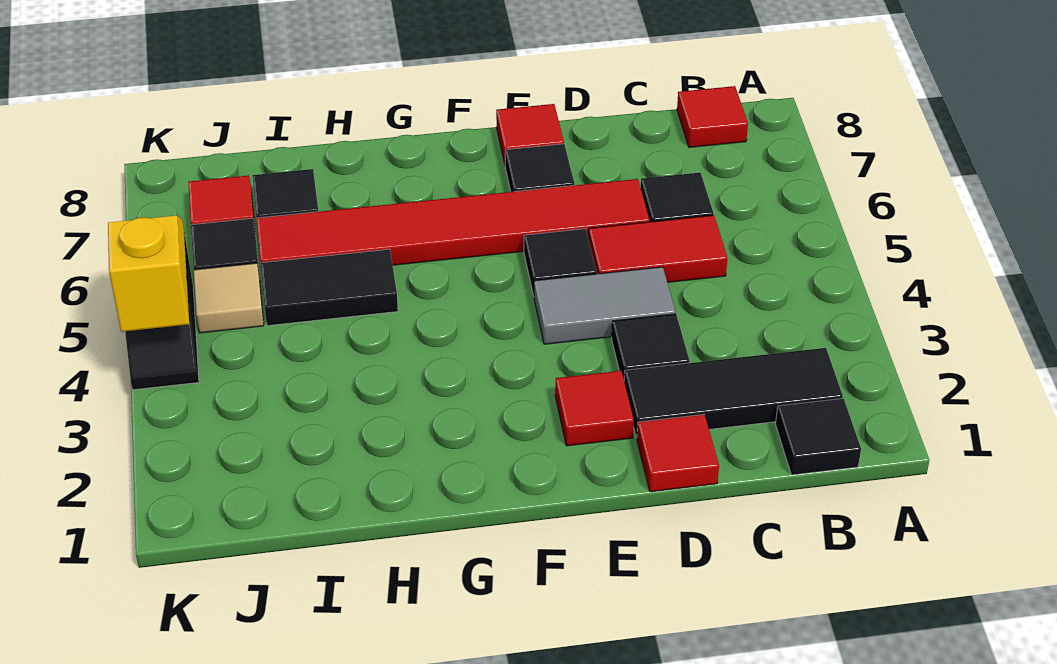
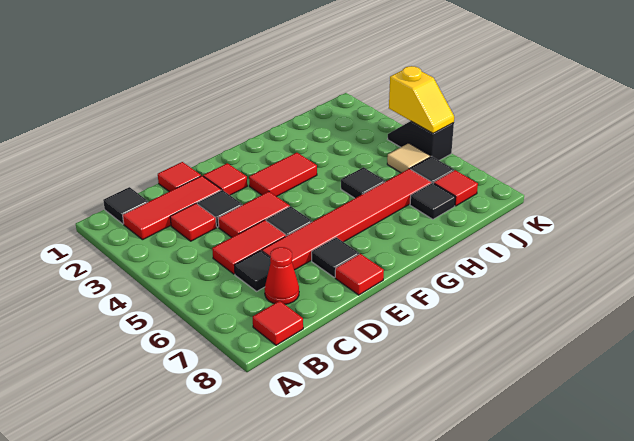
black tile B2:D2 level 1 -> red tile B2:D2 level 1
none -> red tile C3 level 1
none -> red cone C7 level 1
grey tile D4:E4 level 1 -> red tile D4:E4 level 1
none -> red tile F3:G3 level 1
black tile H5:I5 level 1 -> black tile H5 level 1

